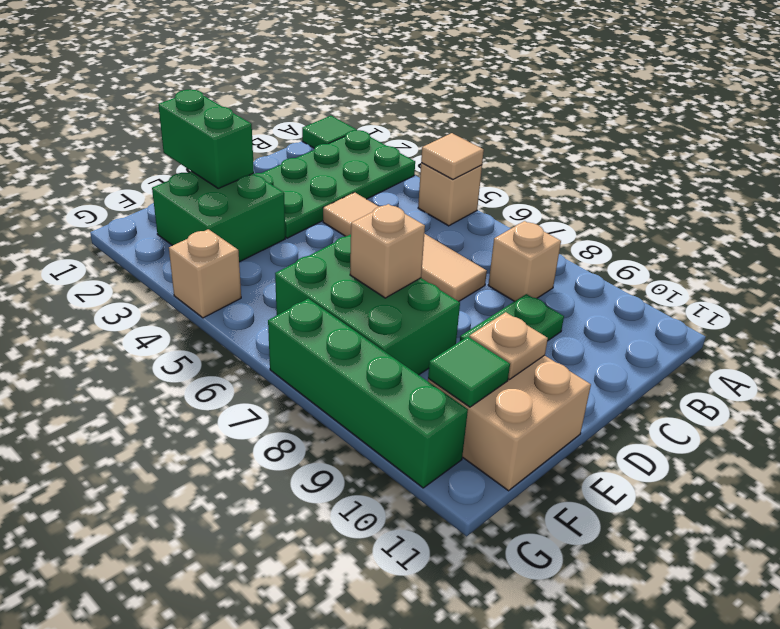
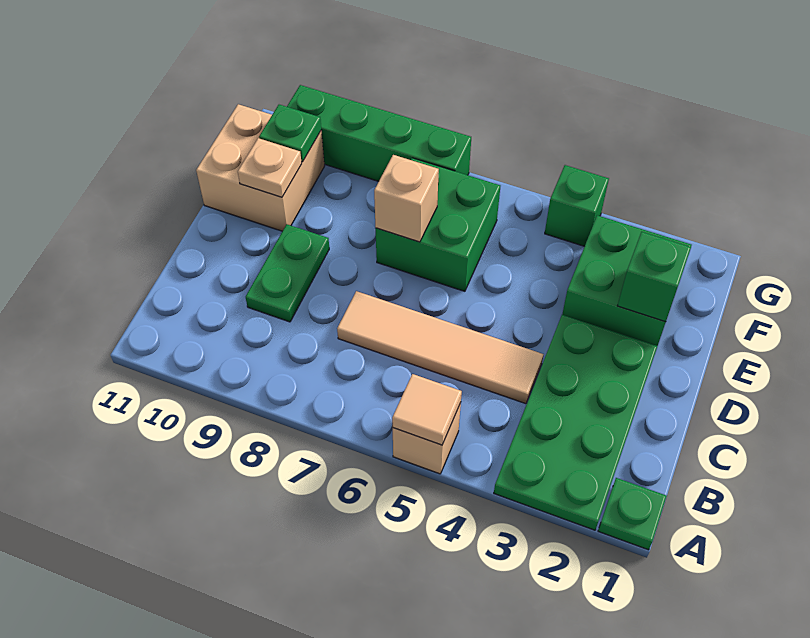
green tile A1 level 1 -> green plate A1 level 1
tan brick B8 level 1 -> none
green brick E1:E2 level 2 -> green brick E2 level 2
green brick E6:F8 level 1 -> green brick E6:F7 level 1
green tile F10 level 2 -> green plate F10 level 2
tan brick G4 level 1 -> green brick G4 level 1

